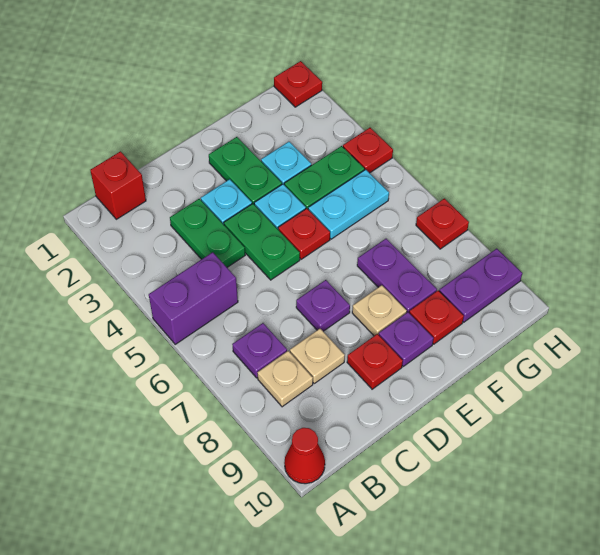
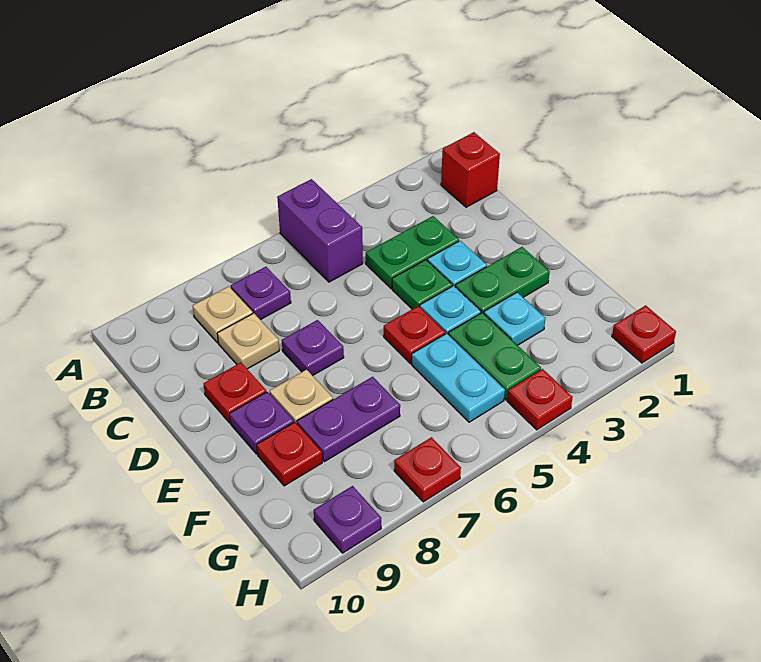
red cone A10 level 1 -> none
green plate D4:D5 level 1 -> green plate D4 level 1
purple plate G9:H9 level 1 -> purple plate H9 level 1

